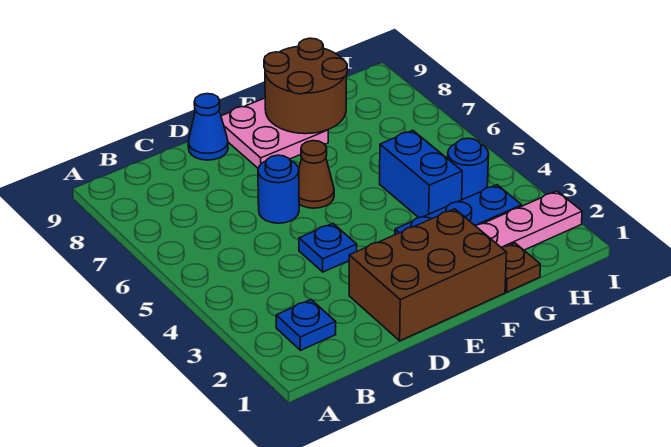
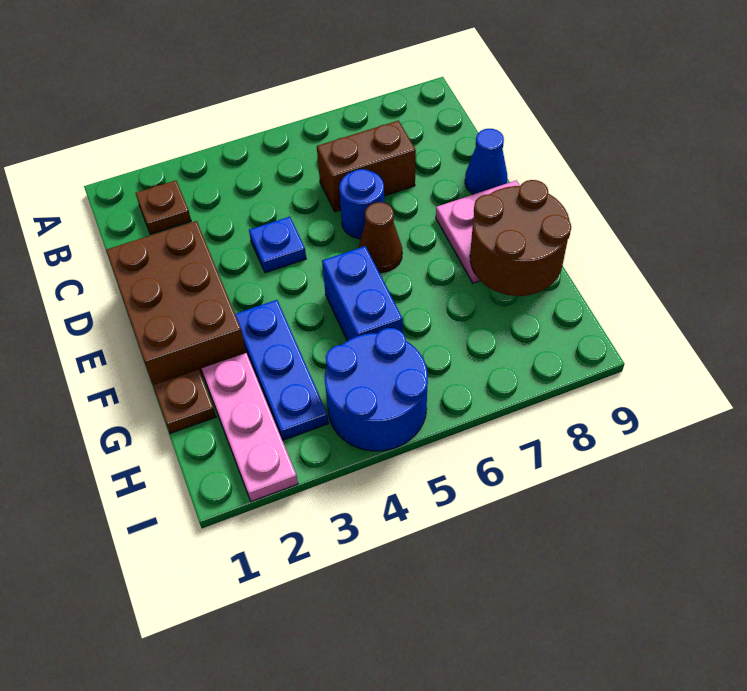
blue plate B2 level 1 -> brown plate B2 level 1
none -> brown brick C6:C7 level 1
blue brick G4:G5 level 1 -> blue brick F5:G5 level 1
blue round brick H4 level 1 -> blue round brick H4:I5 level 1

